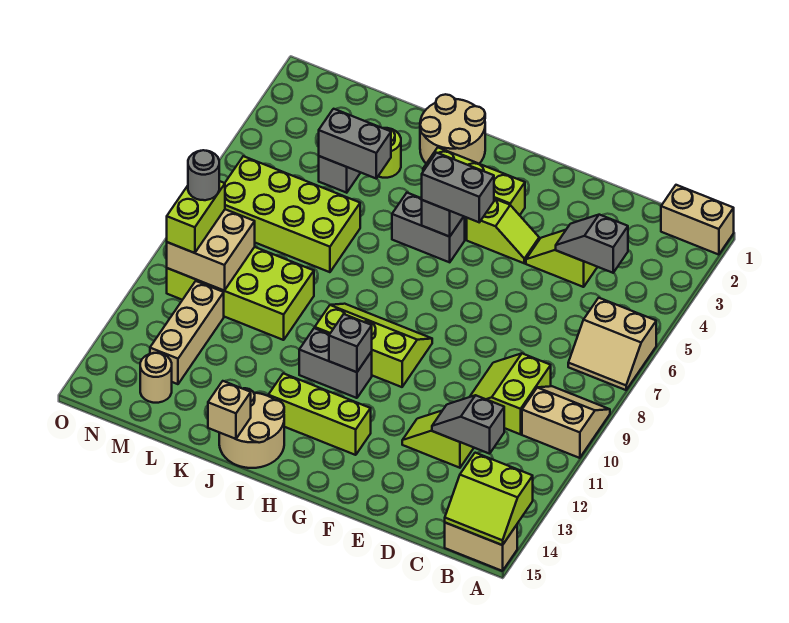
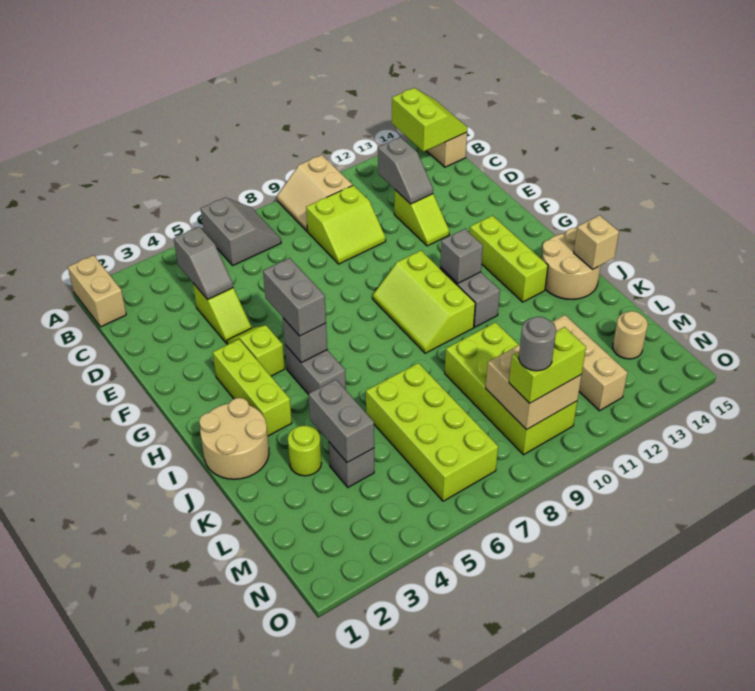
tan slope A6:B7 level 1 top 6 -> grey slope A6:B7 level 1 top 6
tan brick M11:M13 level 1 -> tan brick L12:N12 level 1

